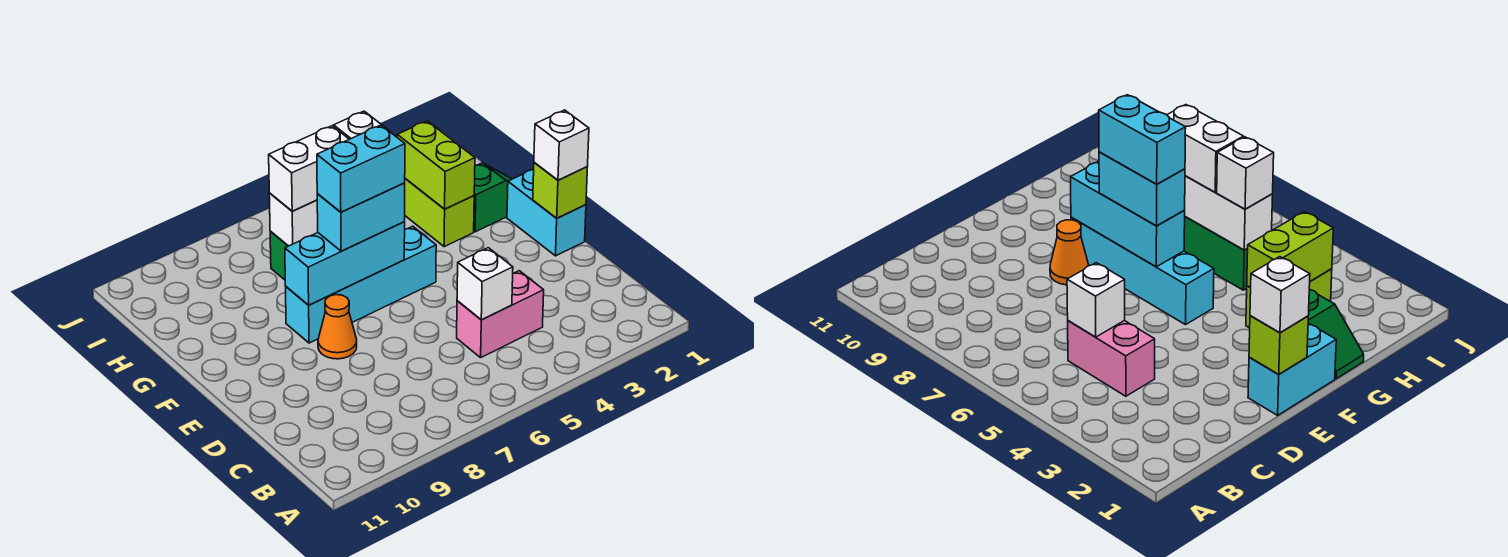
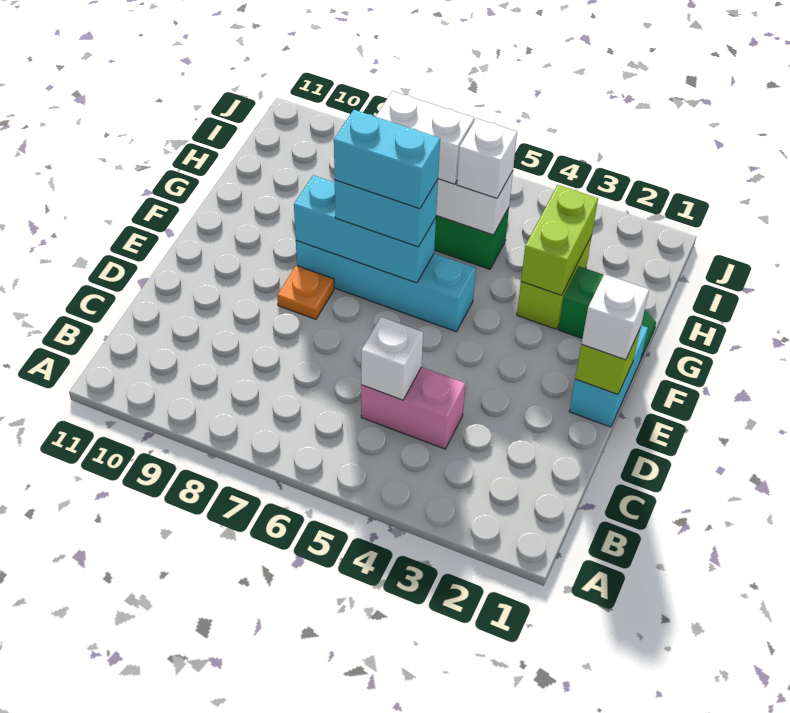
orange cone E8 level 1 -> orange plate E8 level 1

